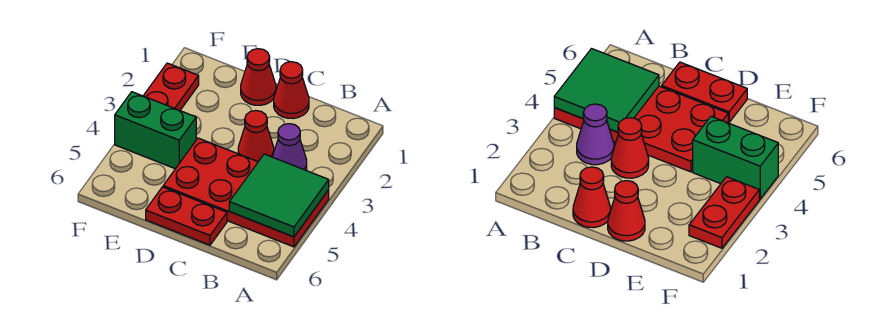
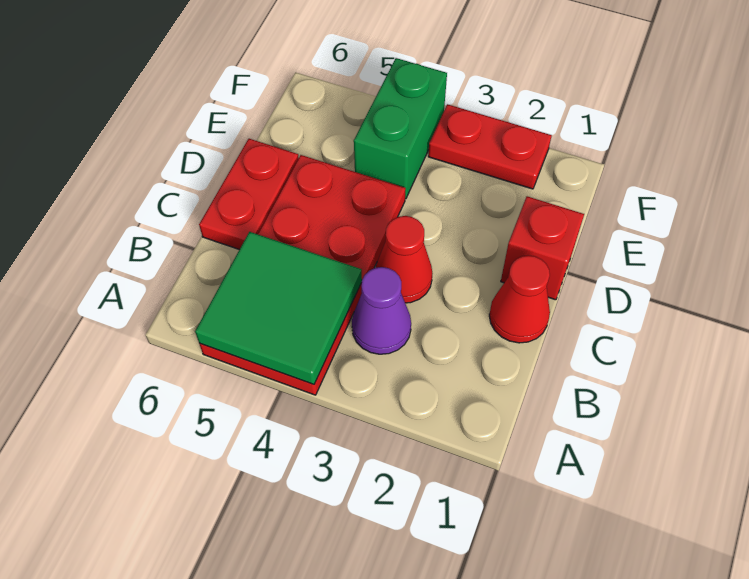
red cone D1 level 1 -> red brick D1 level 1

